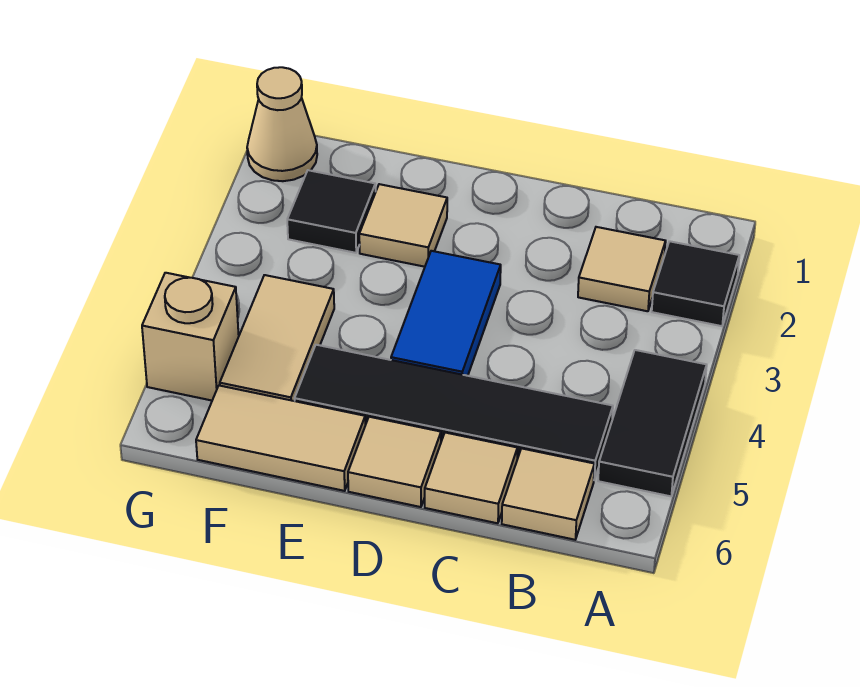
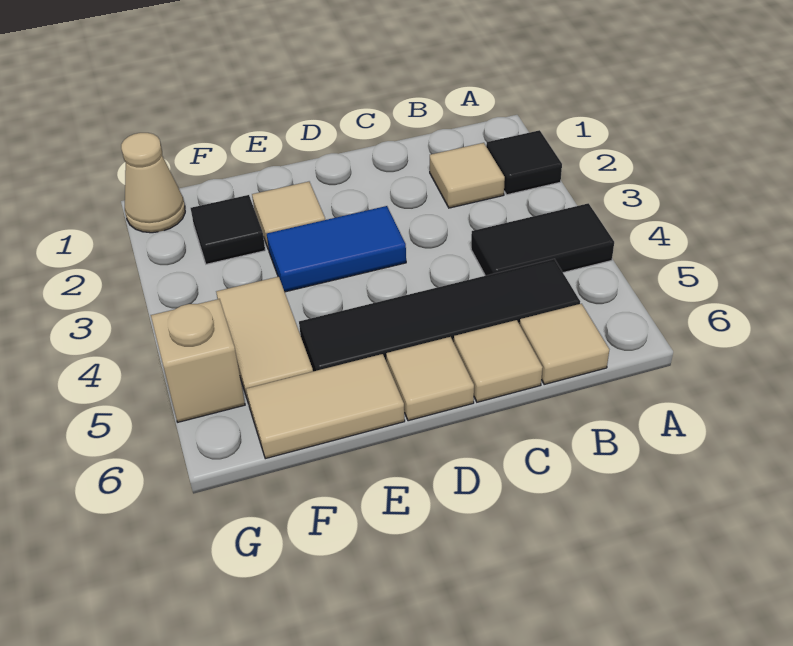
black tile A4:A5 level 1 -> black tile A4:B4 level 1
blue tile D3:D4 level 1 -> blue tile D3:E3 level 1

